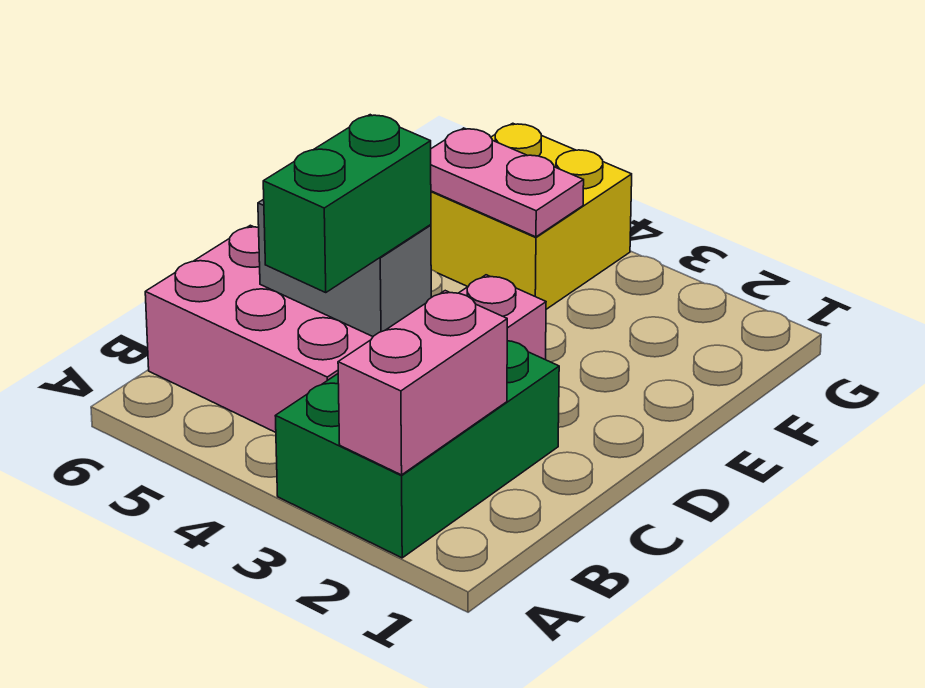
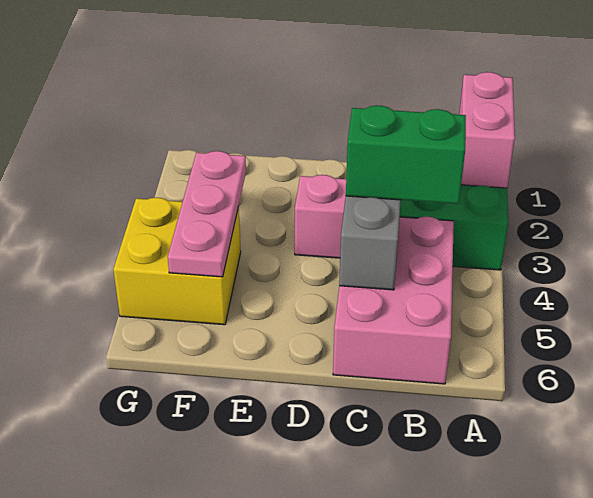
pink brick A2:B2 level 2 -> pink brick A1:A2 level 2
pink plate F4:F5 level 2 -> pink plate F3:F5 level 2

